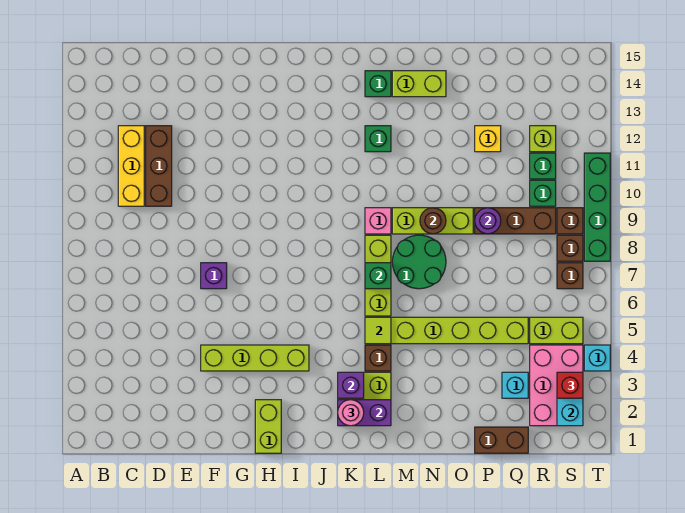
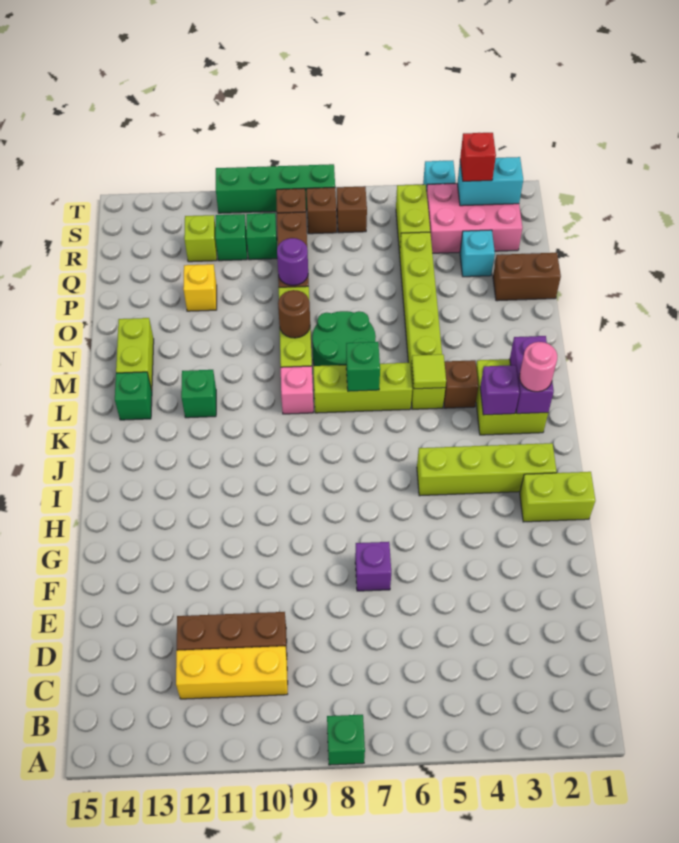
none -> green brick A8 level 1
lime brick F4:I4 level 1 -> lime brick I2:I5 level 1
brown brick P1:Q1 level 1 -> brown brick P1:P2 level 1

